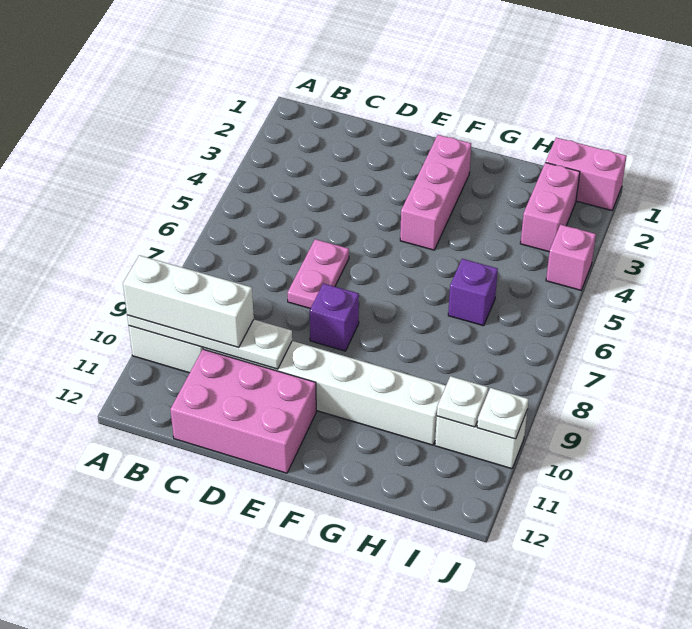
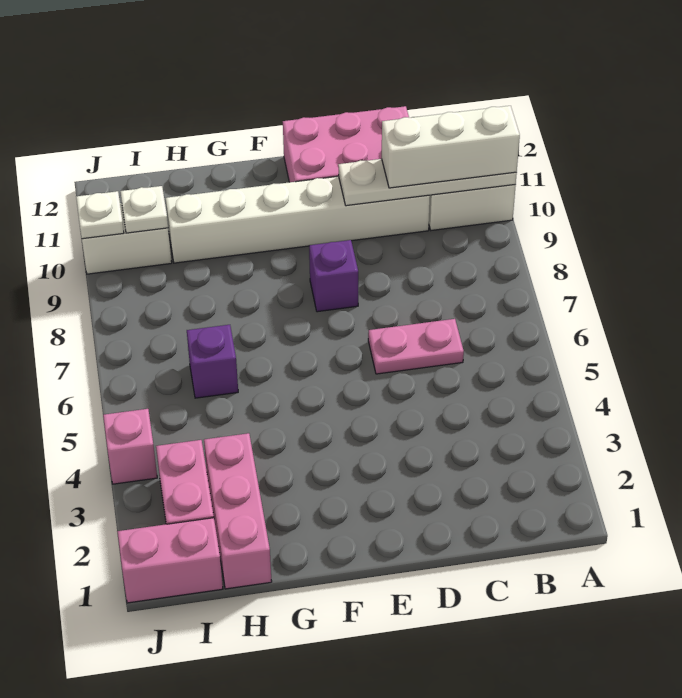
pink plate D6:D7 level 1 -> pink plate C6:D6 level 1
pink brick F2:F4 level 1 -> pink brick H1:H3 level 1

